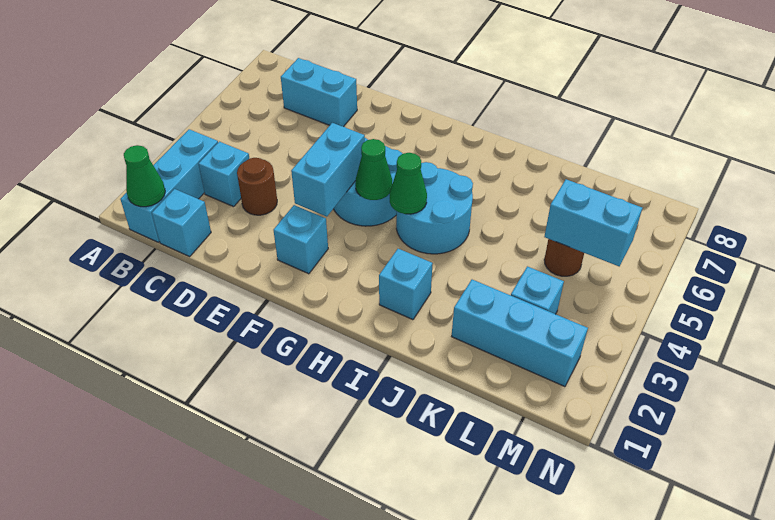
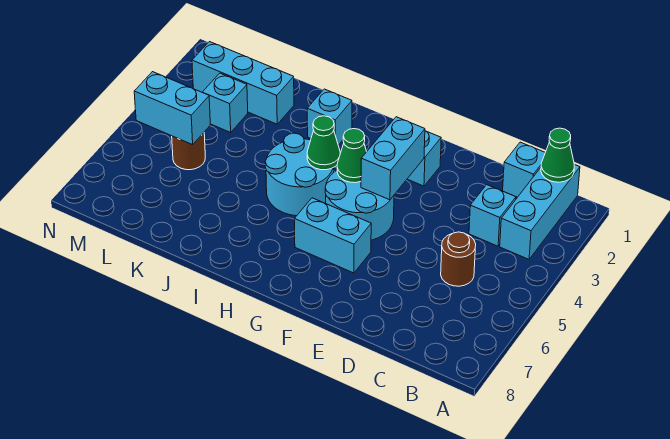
cyan brick C7:D7 level 1 -> cyan brick F6:G6 level 1
brown round brick D3 level 1 -> brown round brick C5 level 1

